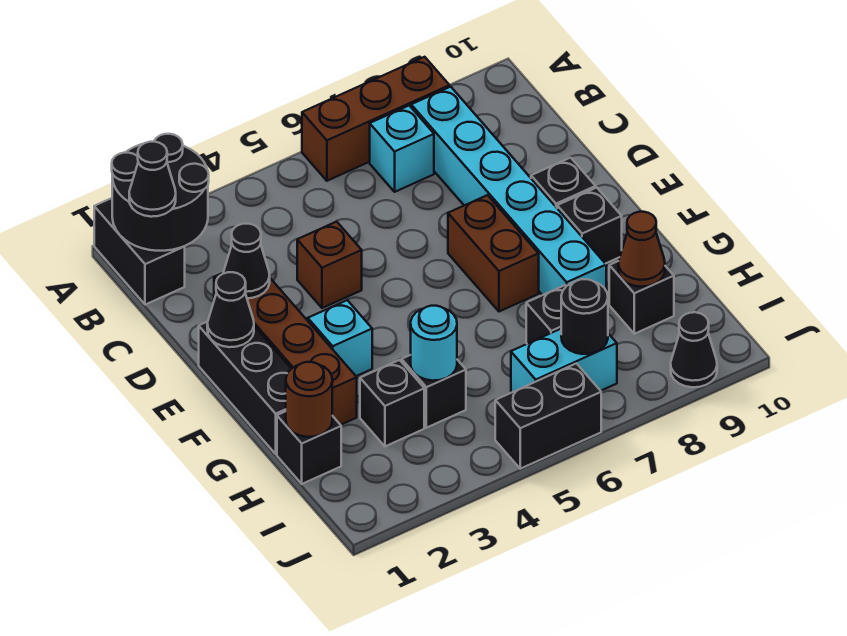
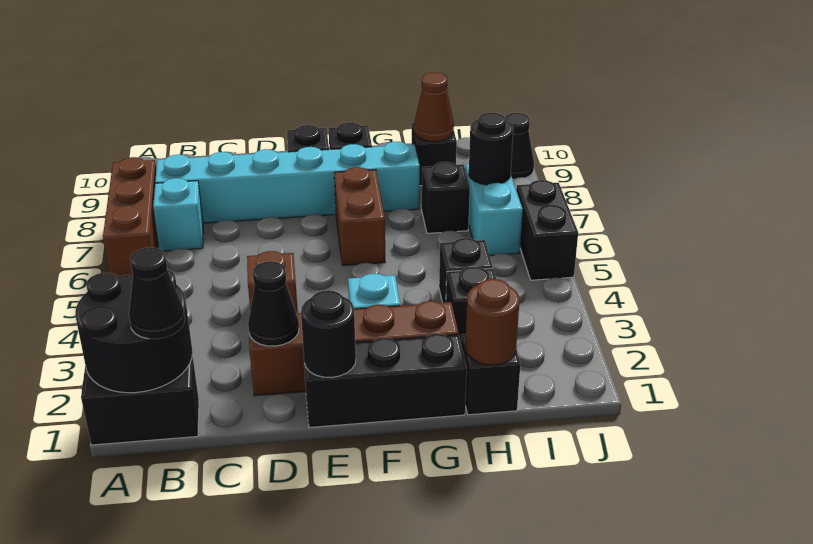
black cone E1 level 2 -> black round brick E1 level 2
brown brick E7:F7 level 1 -> brown brick F6:F7 level 1
cyan round brick H4 level 2 -> none

